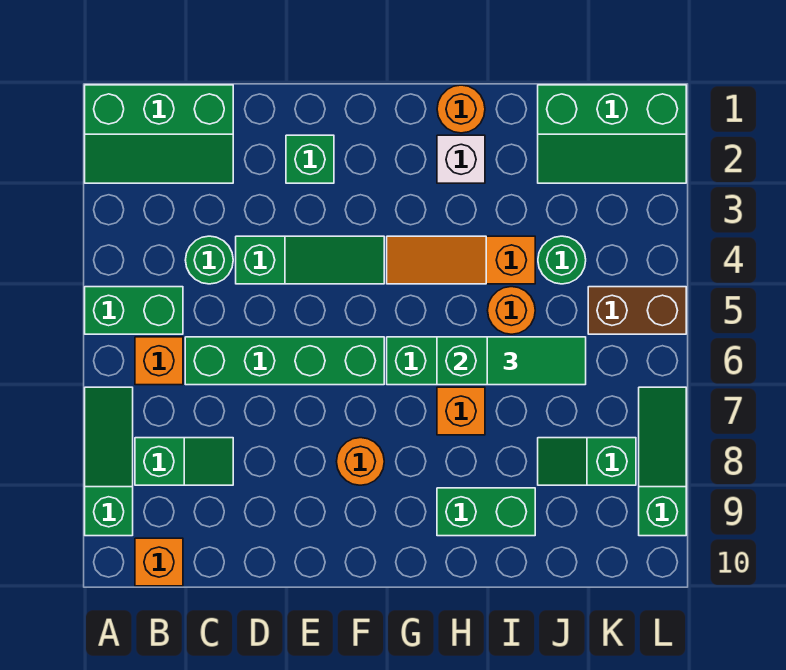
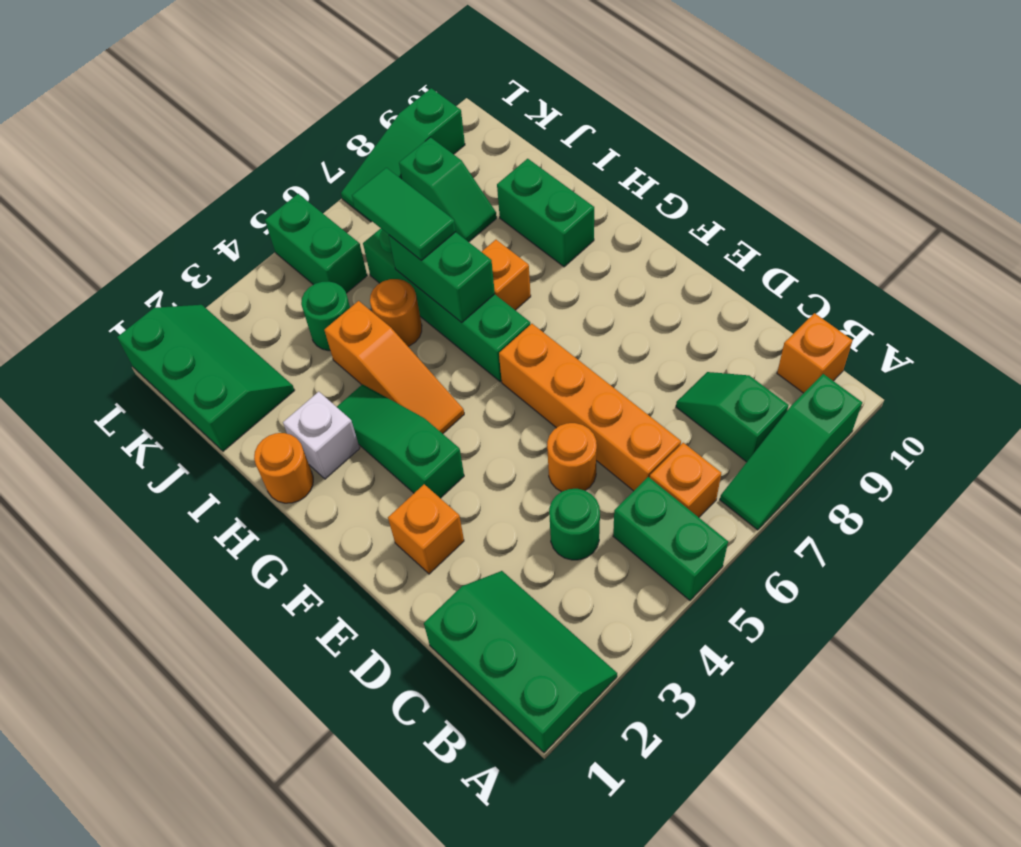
green brick C6:F6 level 1 -> orange brick C6:F6 level 1
green slope D4:F4 level 1 top D -> green slope F3:H3 level 1 top F
green brick E2 level 1 -> orange brick E2 level 1
orange round brick F8 level 1 -> orange round brick D5 level 1
brown brick K5:L5 level 1 -> green brick K5:L5 level 1

